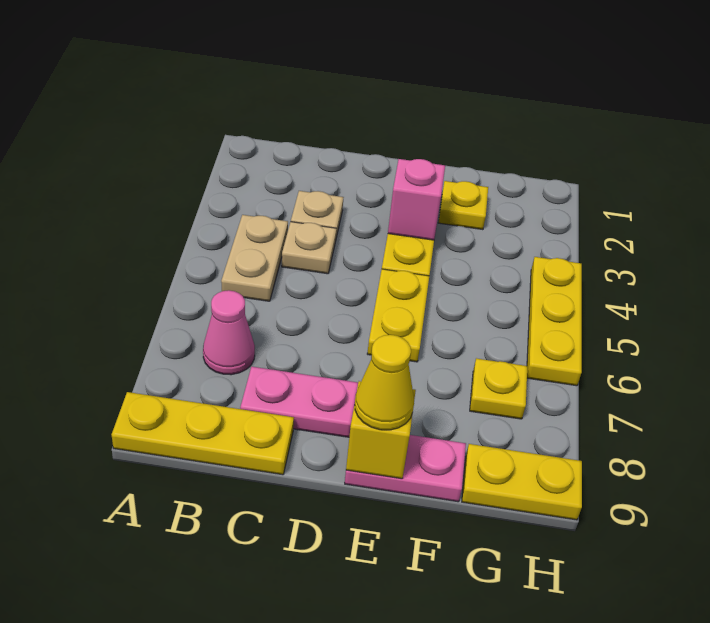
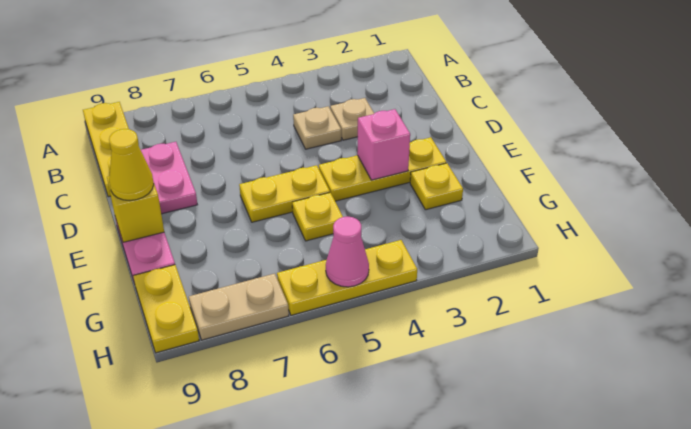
tan plate B4:B5 level 1 -> tan plate H7:H8 level 1
pink cone B7 level 1 -> pink cone H5 level 2
yellow plate G7 level 1 -> yellow plate F5 level 1

